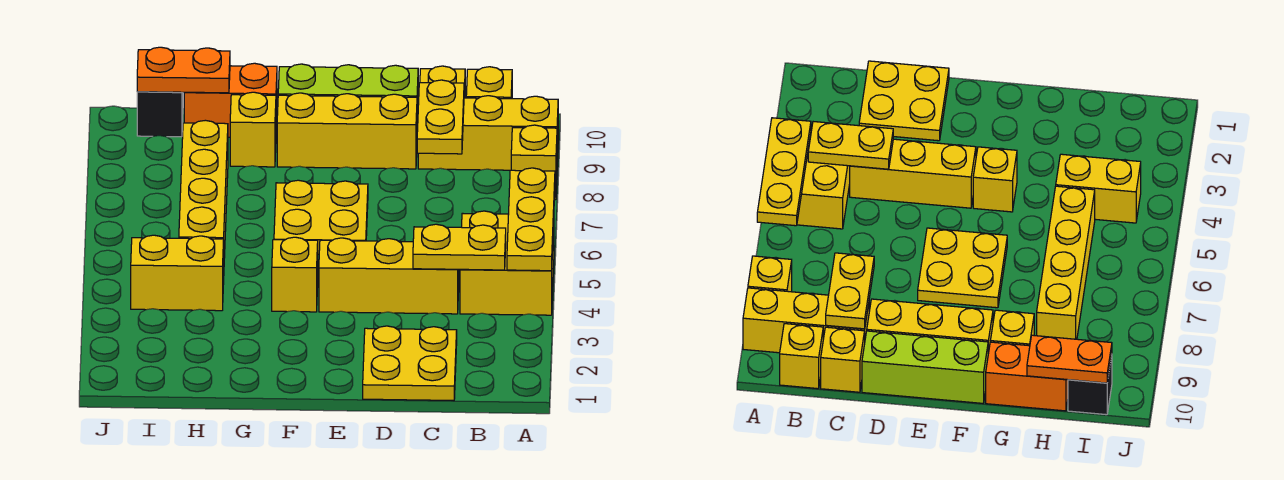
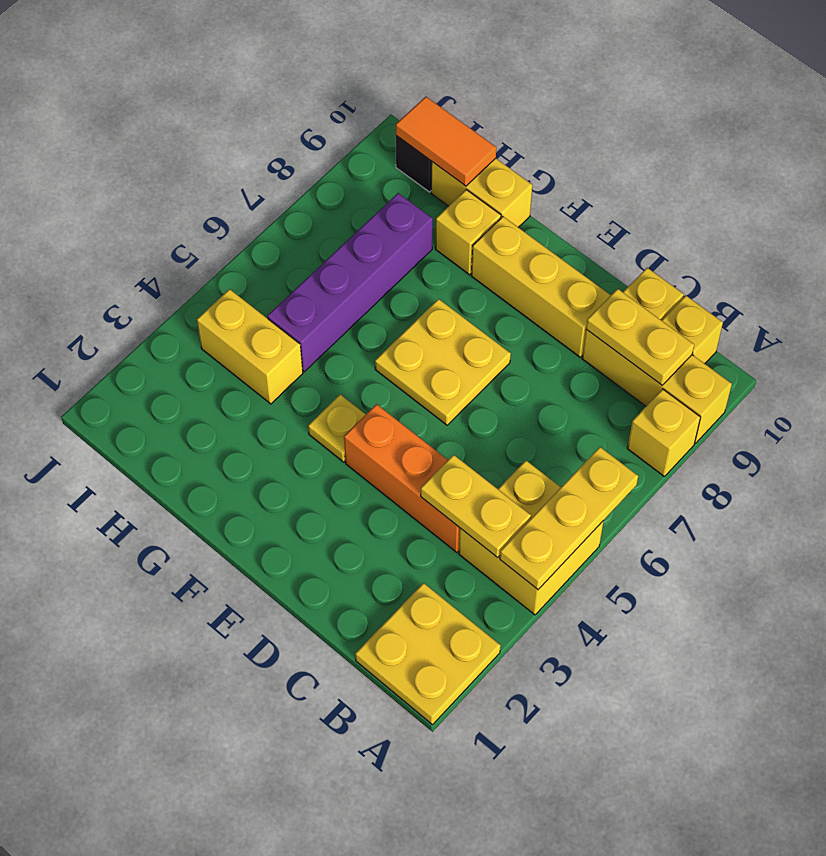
yellow plate C1:D2 level 1 -> yellow plate A1:B2 level 1
yellow brick C4:E4 level 1 -> orange brick C4:E4 level 1
yellow plate C8:C9 level 2 -> yellow plate B9:C9 level 2
lime brick D10:F10 level 1 -> none
yellow brick F4 level 1 -> yellow plate F4 level 1
orange brick G10:H10 level 1 -> yellow brick G10:H10 level 1
yellow brick H5:H8 level 1 -> purple brick H5:H8 level 1
orange plate H10:I10 level 2 -> orange tile H10:I10 level 2

